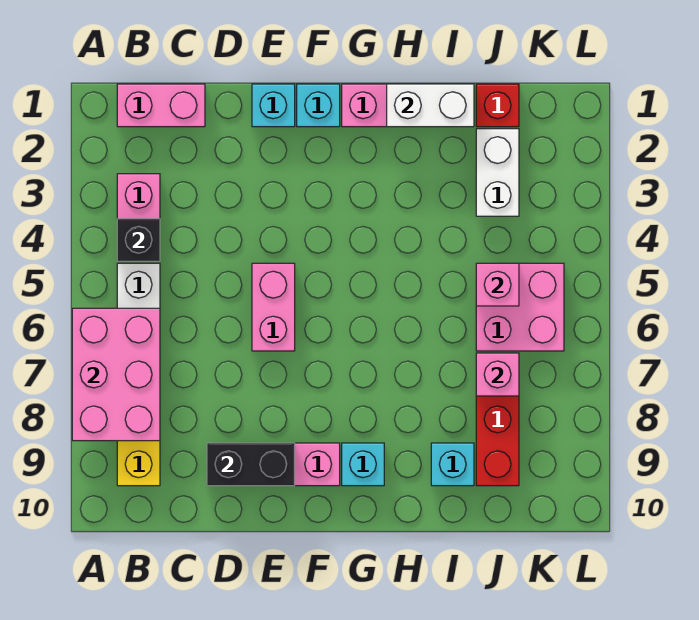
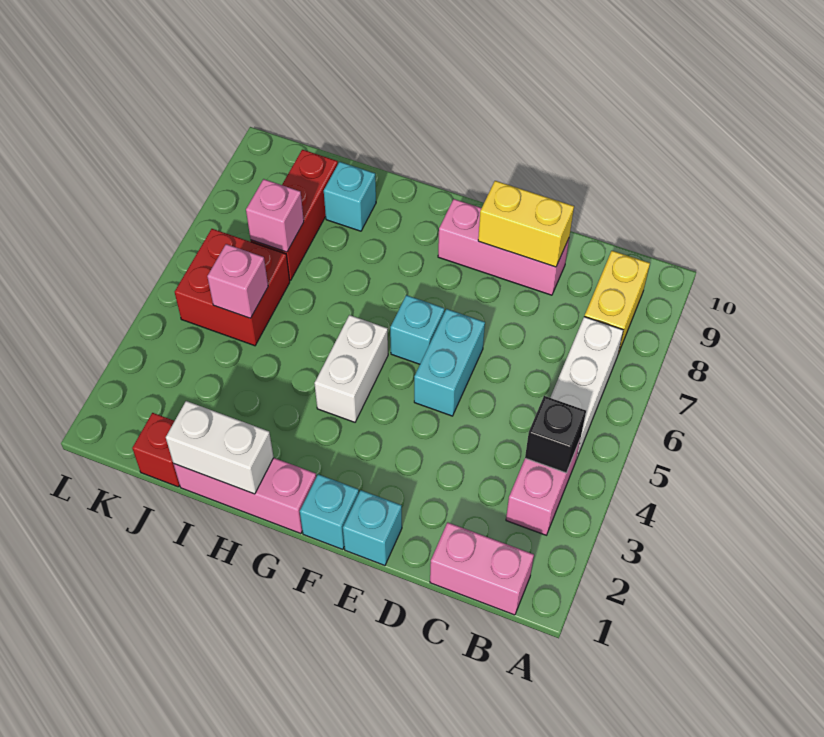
pink brick A6:B8 level 2 -> none
black brick D9:E9 level 2 -> yellow brick D9:E9 level 2
pink brick E5:E6 level 1 -> cyan brick E5:E6 level 1
cyan brick G9 level 1 -> cyan brick F6 level 1
white brick J2:J3 level 1 -> white brick G4:G5 level 1
pink brick J5:K6 level 1 -> red brick J5:K6 level 1

